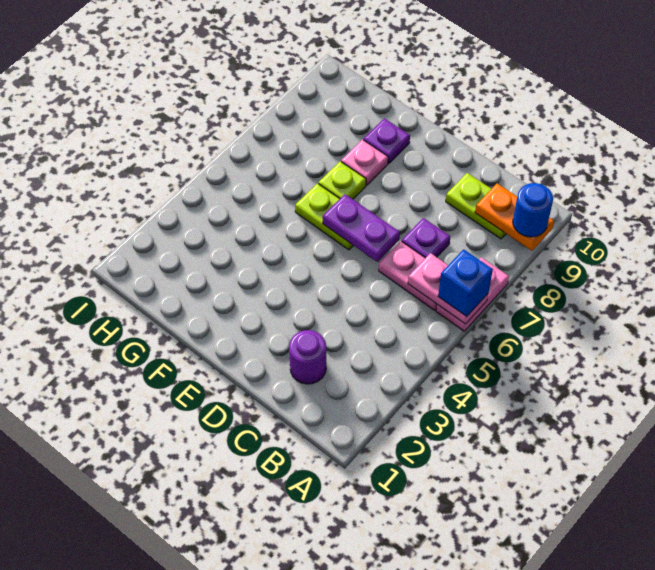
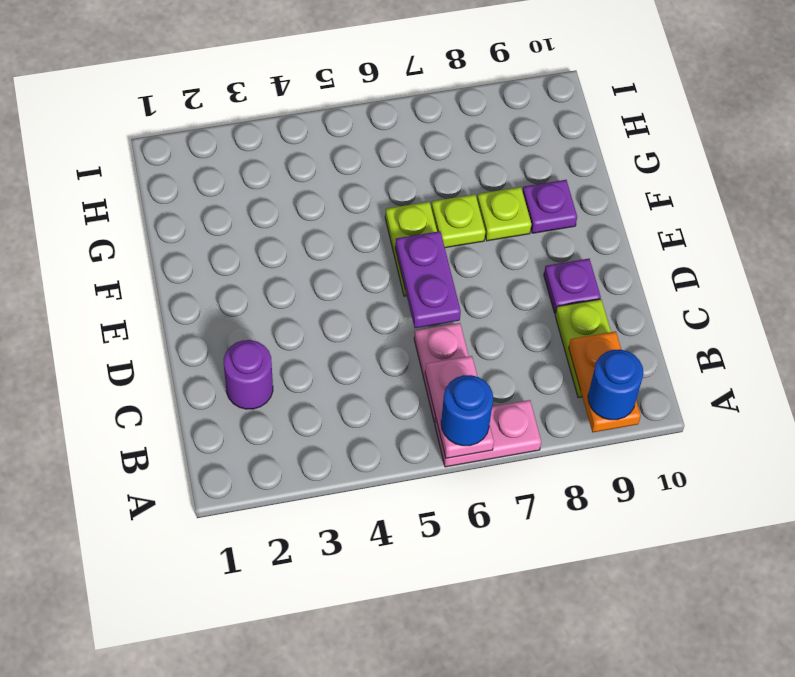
blue brick A6 level 3 -> blue round brick A6 level 3
purple plate C7 level 1 -> purple plate D9 level 1
pink plate F8 level 1 -> lime plate F8 level 1

